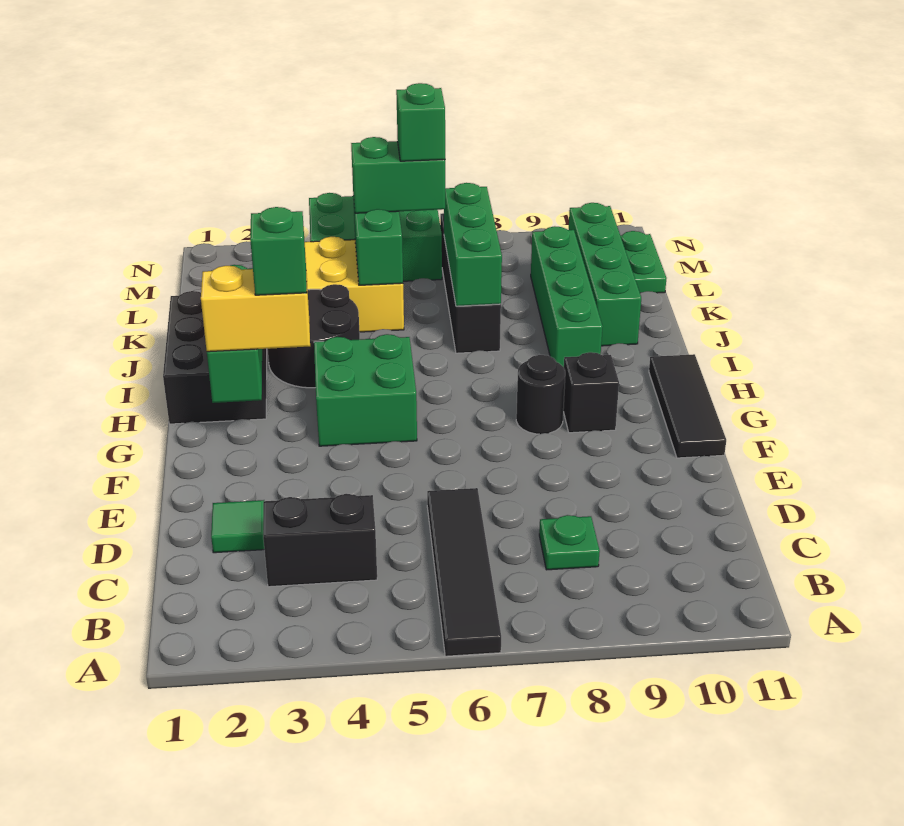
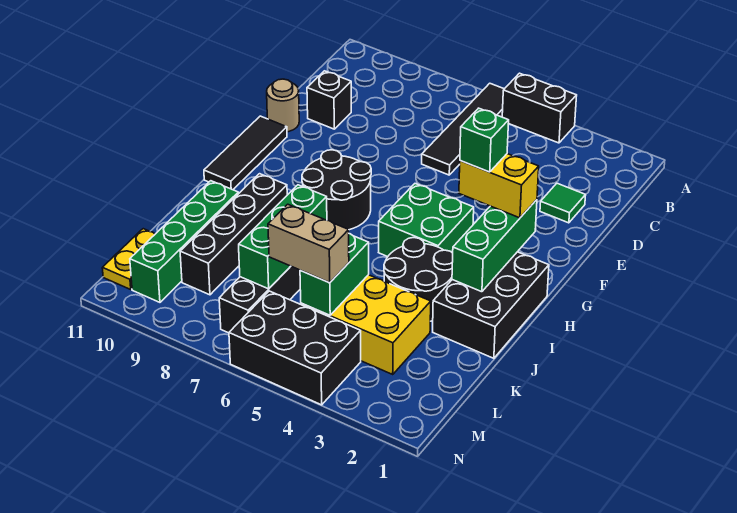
black brick C3:C4 level 1 -> black brick A4:A5 level 1
green plate C8 level 1 -> none
none -> tan round brick E11 level 1
black round brick G8 level 1 -> black round brick G7:H8 level 1
black brick G9 level 1 -> black brick D10 level 1
green brick I9:L9 level 1 -> black brick I9:L9 level 1
green brick L5:L6 level 3 -> tan brick L5:L6 level 3
green brick L6 level 4 -> none
green plate L11:M11 level 1 -> yellow plate L11:M11 level 1
green brick M4:N6 level 1 -> black brick M4:N6 level 1

